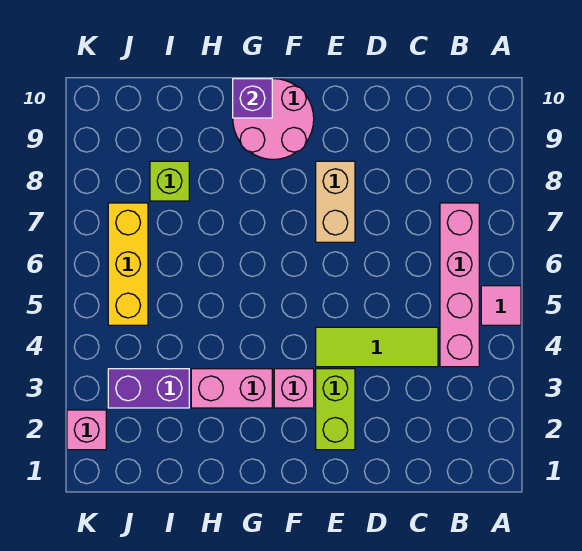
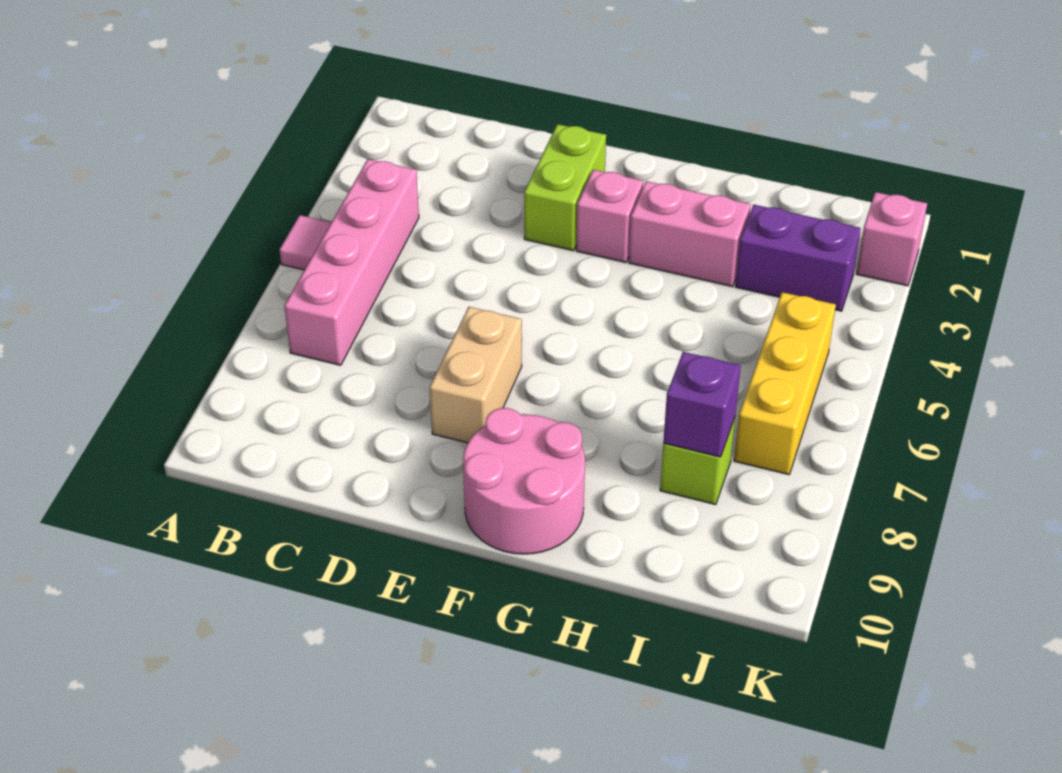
lime tile C4:E4 level 1 -> none
purple brick G10 level 2 -> purple brick I8 level 2

